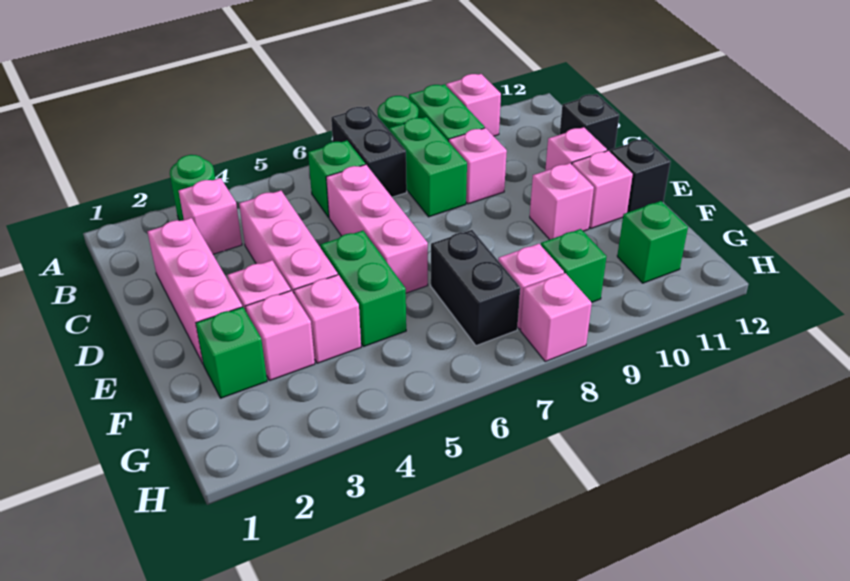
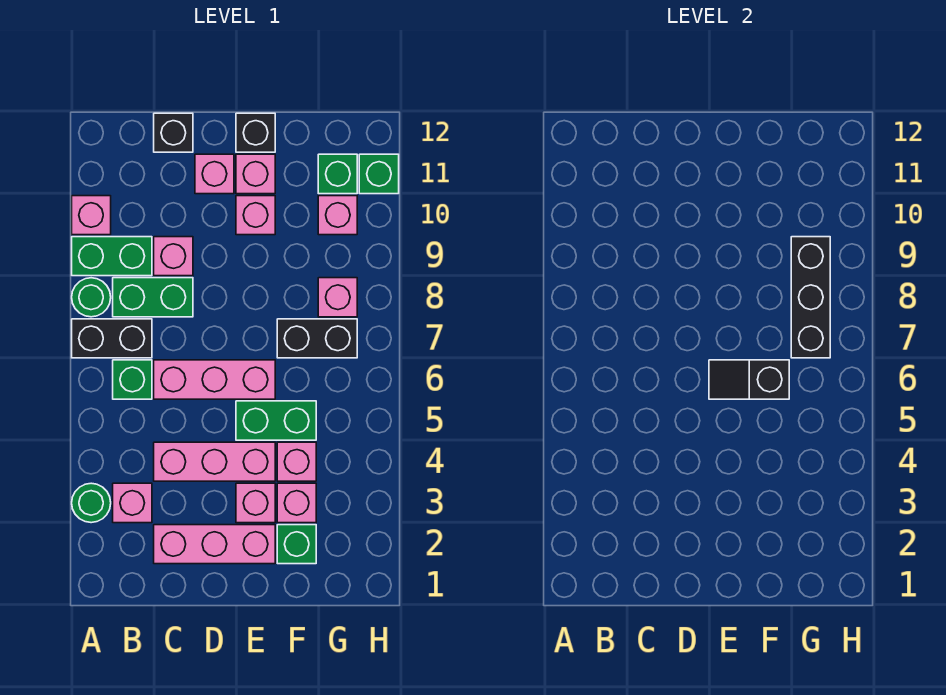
none -> black slope E6:F6 level 2 top F
none -> black brick G7:G9 level 2
green brick G9 level 1 -> green brick H11 level 1
pink brick H8 level 1 -> pink brick G10 level 1

